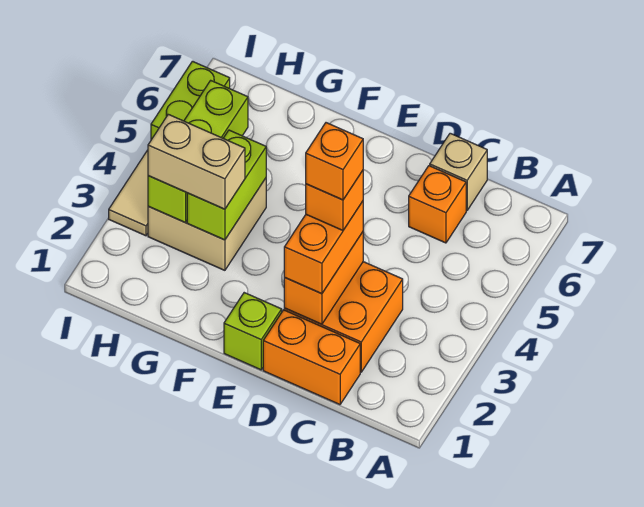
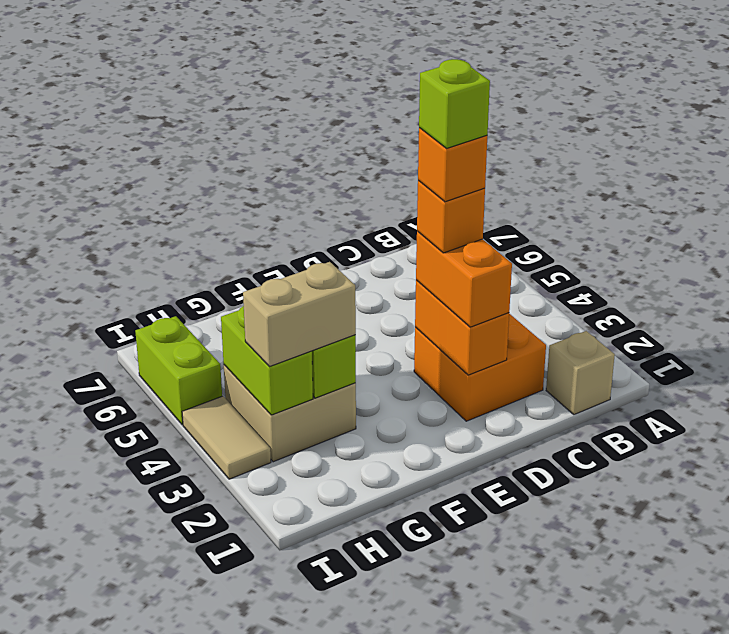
orange brick C1:D1 level 1 -> none
orange brick C6 level 1 -> none
tan brick C7 level 1 -> tan brick B1 level 1
lime brick E1 level 1 -> lime brick D3 level 6
lime brick H3:H5 level 2 -> lime brick H3:H4 level 2

